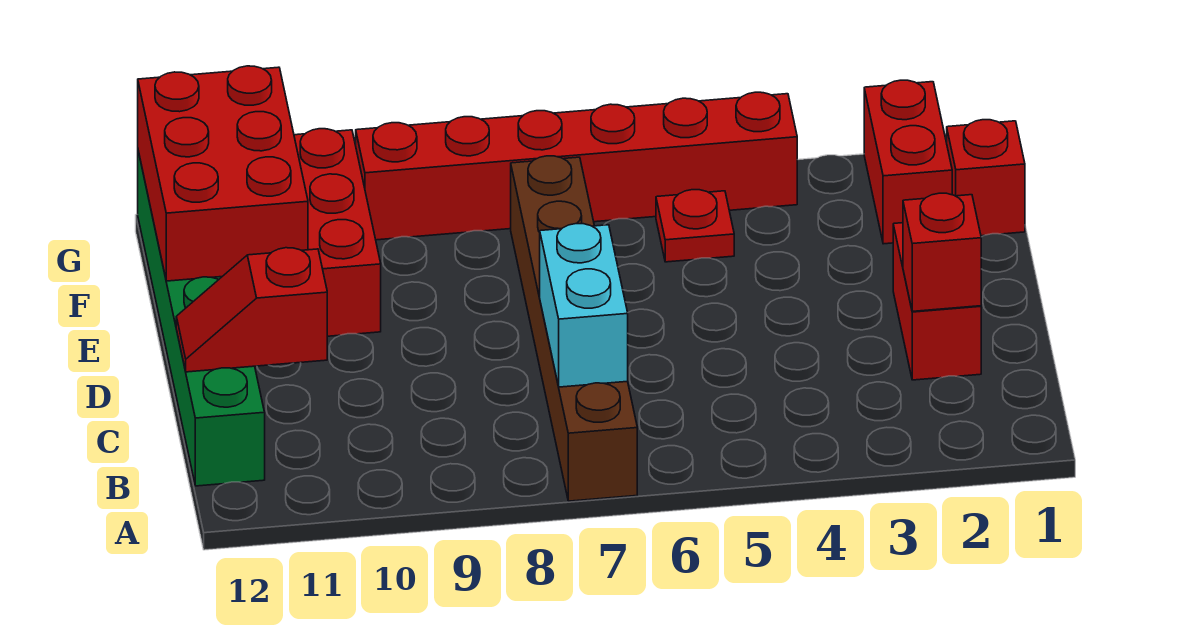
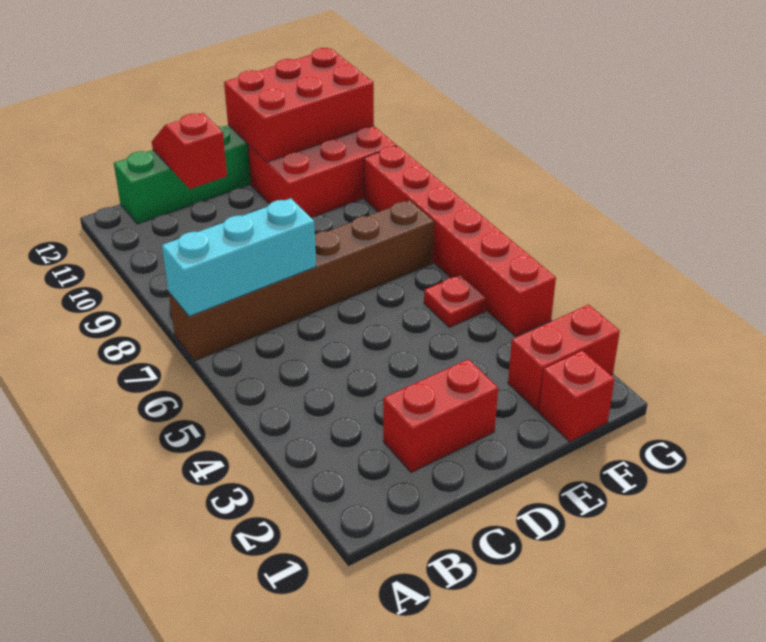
cyan brick B7:C7 level 2 -> cyan brick A7:C7 level 2
red brick C2 level 2 -> none

